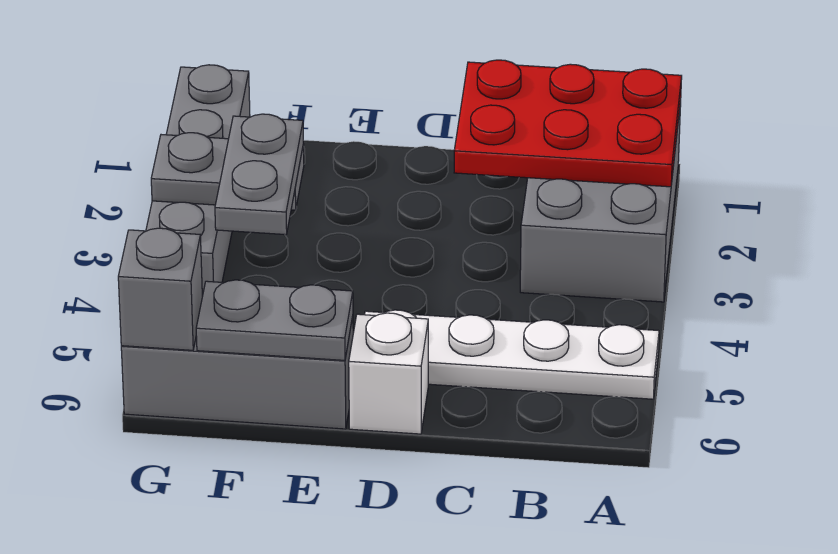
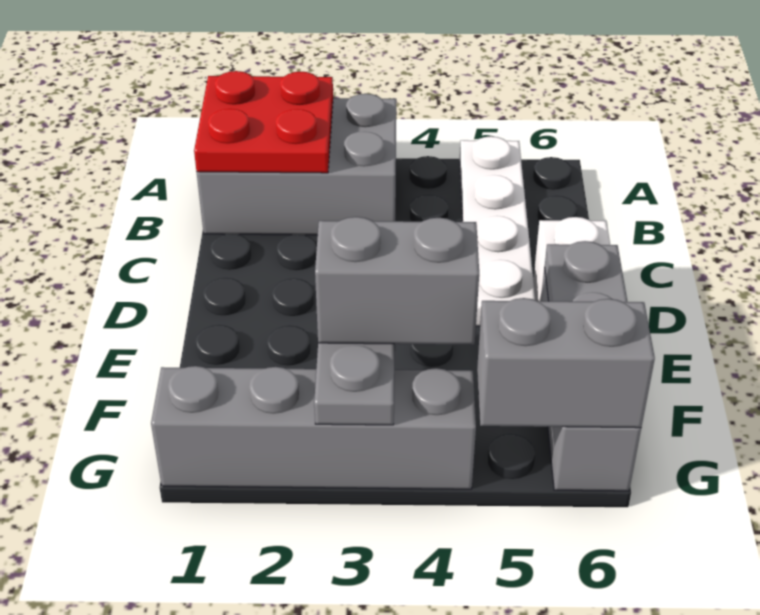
red plate A1:C2 level 2 -> red plate A1:B2 level 2
grey plate F3:F4 level 3 -> grey brick F3:F4 level 3
grey brick G6 level 2 -> grey brick G5:G6 level 2

